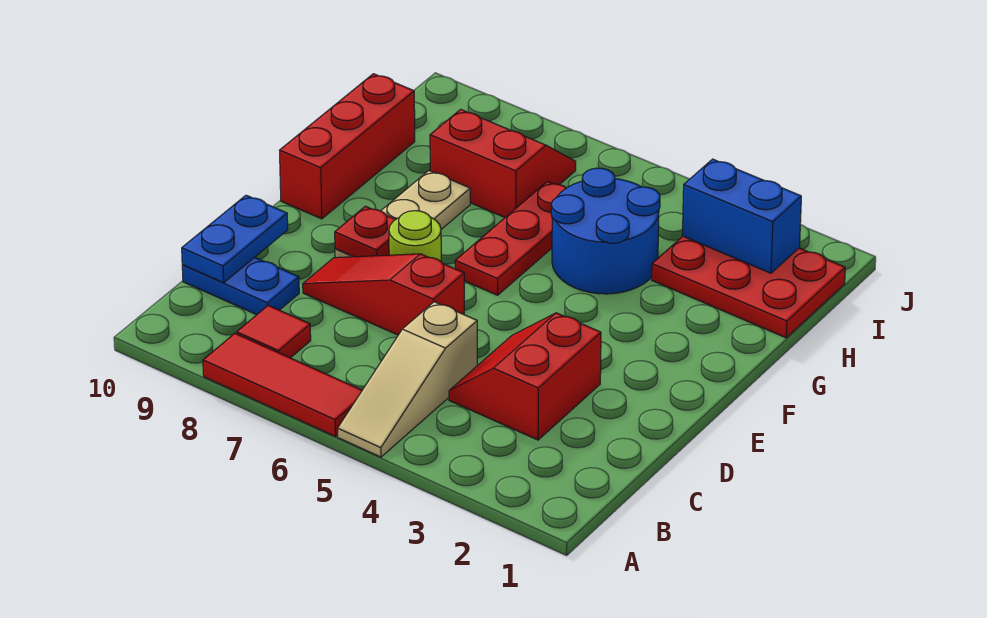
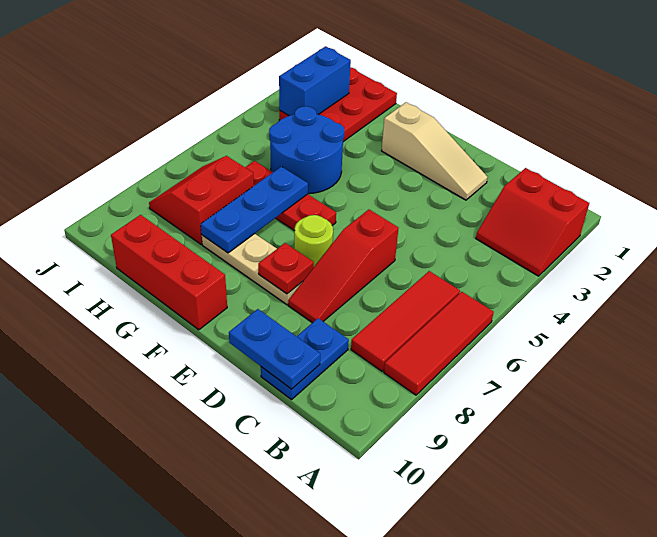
tan slope A5:C5 level 1 top C -> tan slope D2:F2 level 1 top F
red tile B8 level 1 -> red tile B6:B8 level 1
red slope C3:D4 level 1 top 3 -> red slope A2:B3 level 1 top 2
none -> blue plate G6:G8 level 2

